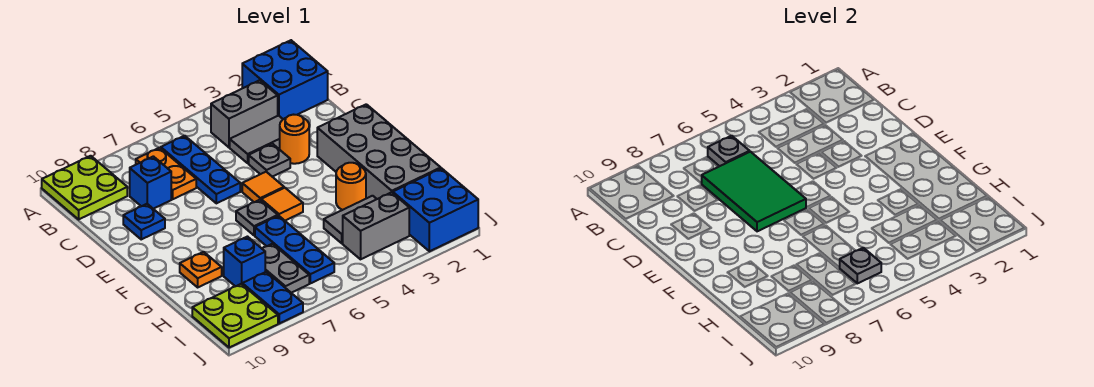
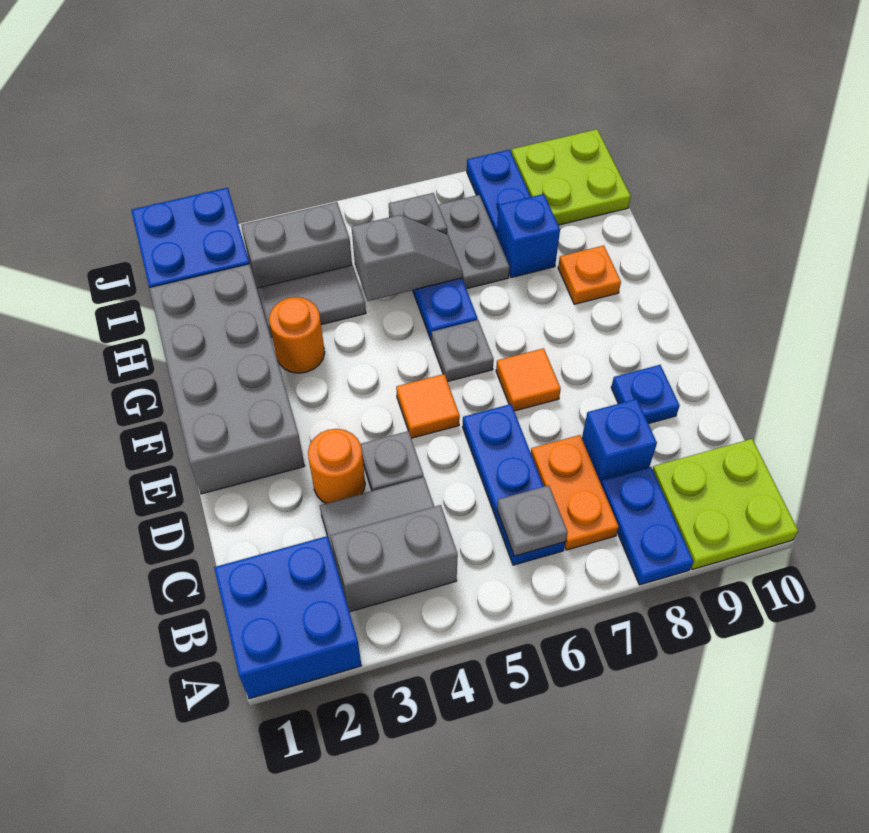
none -> blue plate A8:B8 level 1
green tile C6:E7 level 2 -> none
orange tile F5 level 1 -> orange tile E7 level 1
none -> grey slope H5:H6 level 2 top 5

